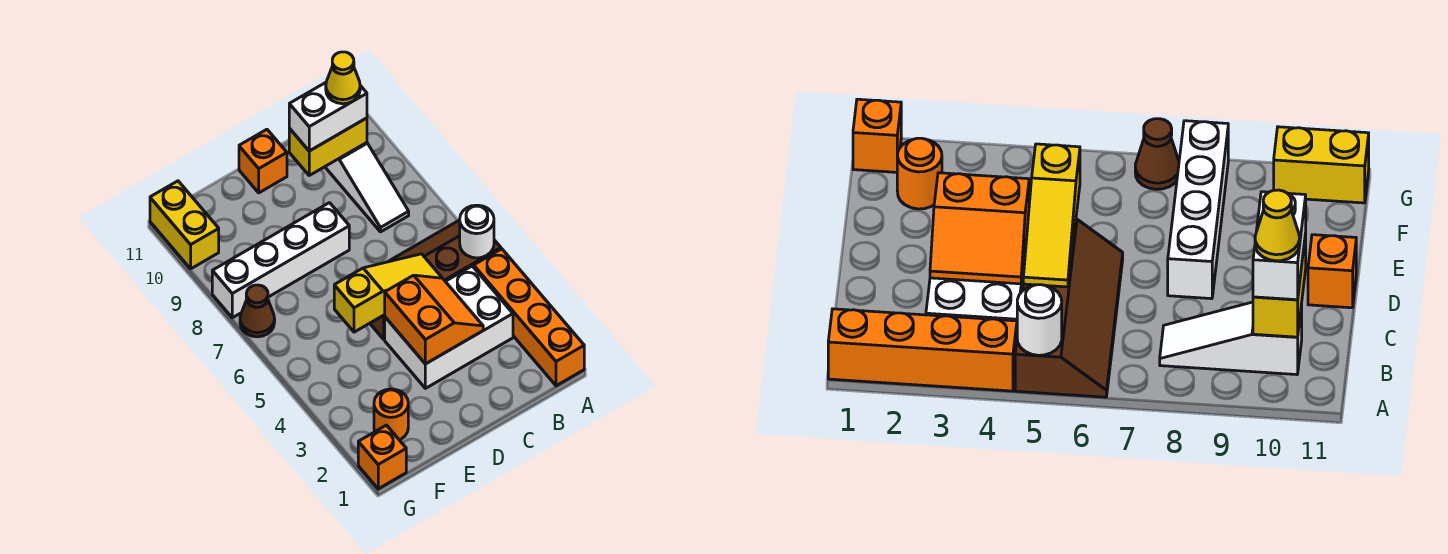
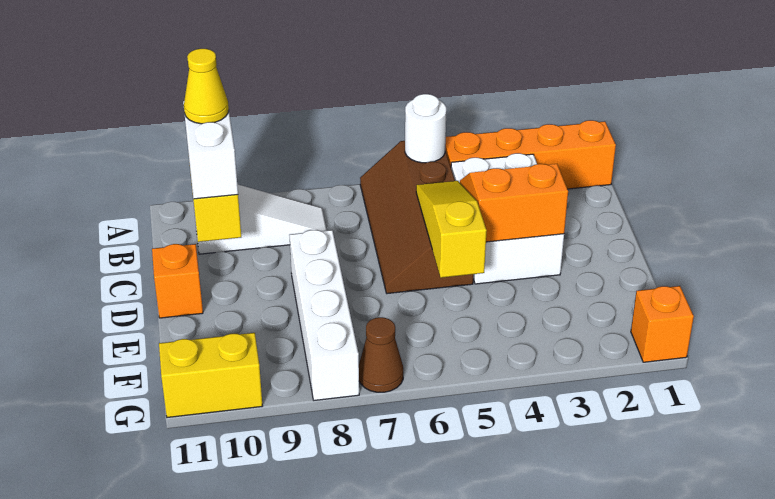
orange round brick F2 level 1 -> none

